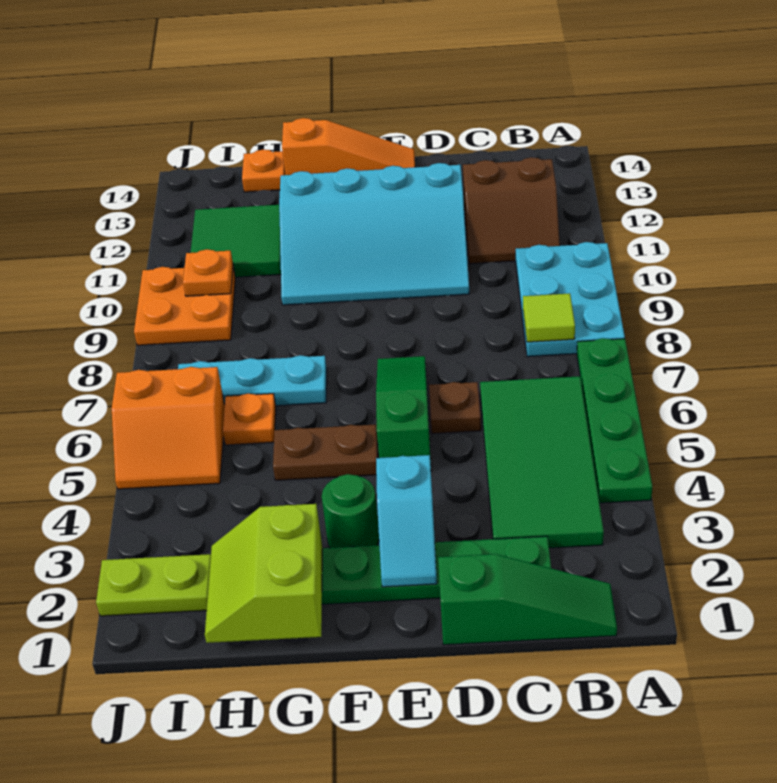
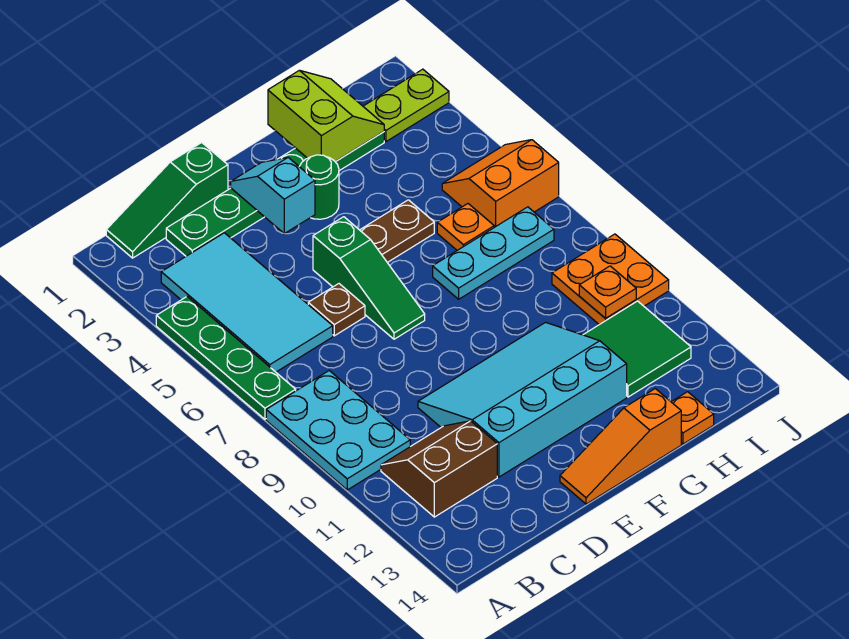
green tile B3:C6 level 1 -> cyan tile B3:C6 level 1
lime tile B8 level 2 -> none

